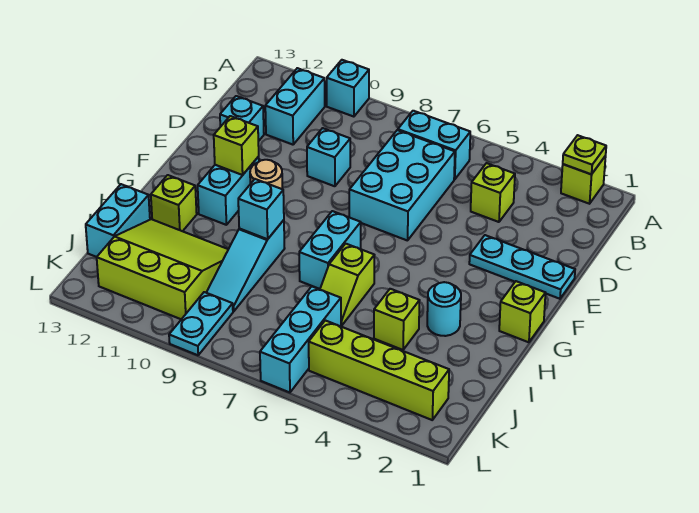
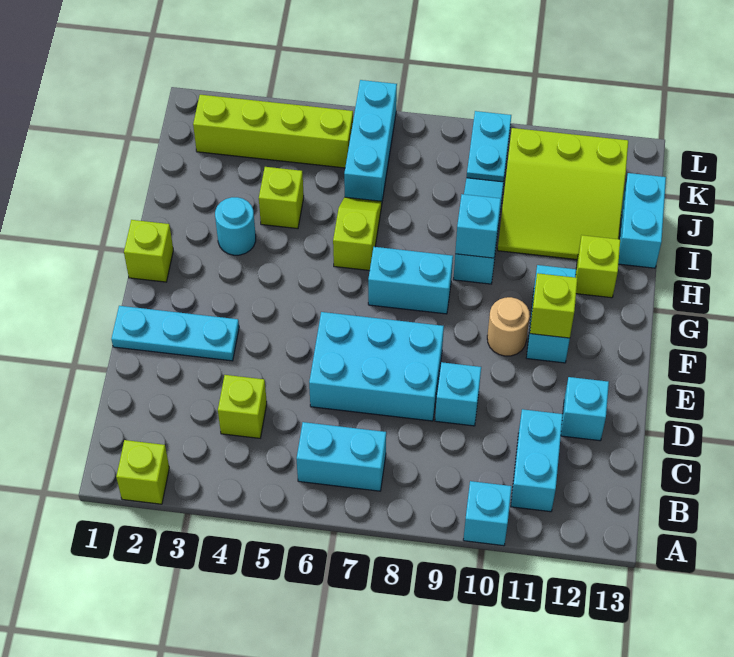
lime plate A2 level 2 -> none
cyan brick C6:E7 level 1 -> cyan brick D6:E8 level 1
cyan brick G7:H7 level 1 -> cyan brick G7:G8 level 1

